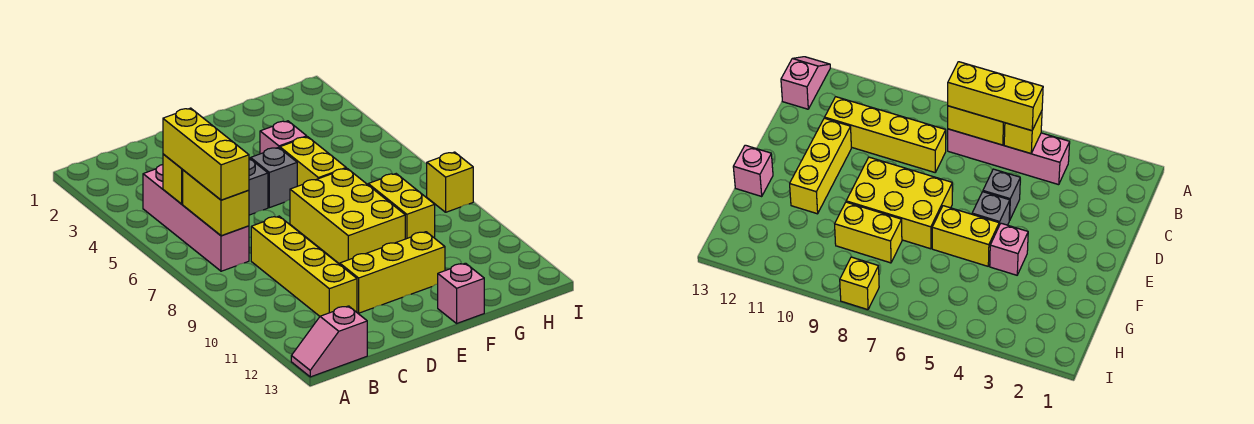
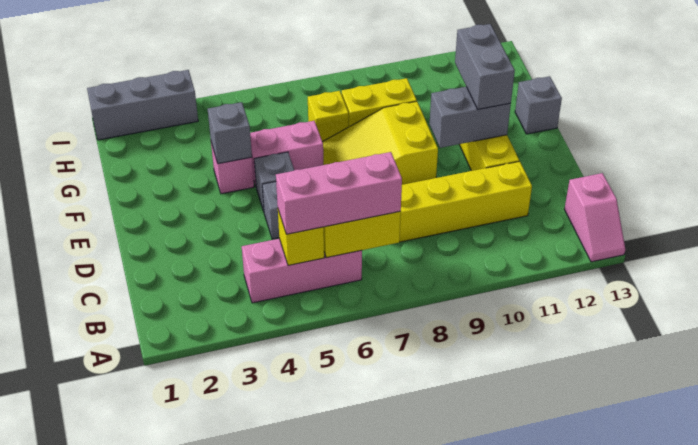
pink brick B4:B7 level 1 -> pink brick B4:B6 level 1
yellow brick B5:B7 level 3 -> pink brick B5:B7 level 3
yellow brick E7:F9 level 1 -> yellow slope E7:F9 level 1 top 9
none -> grey brick E10:E11 level 2
none -> grey brick E11:F11 level 3
none -> grey brick F4 level 2
yellow brick F5:F6 level 1 -> pink brick F5:F6 level 1
pink brick F13 level 1 -> grey brick F13 level 1
none -> grey brick I1:I3 level 1
yellow brick I8 level 1 -> yellow brick G7 level 1

